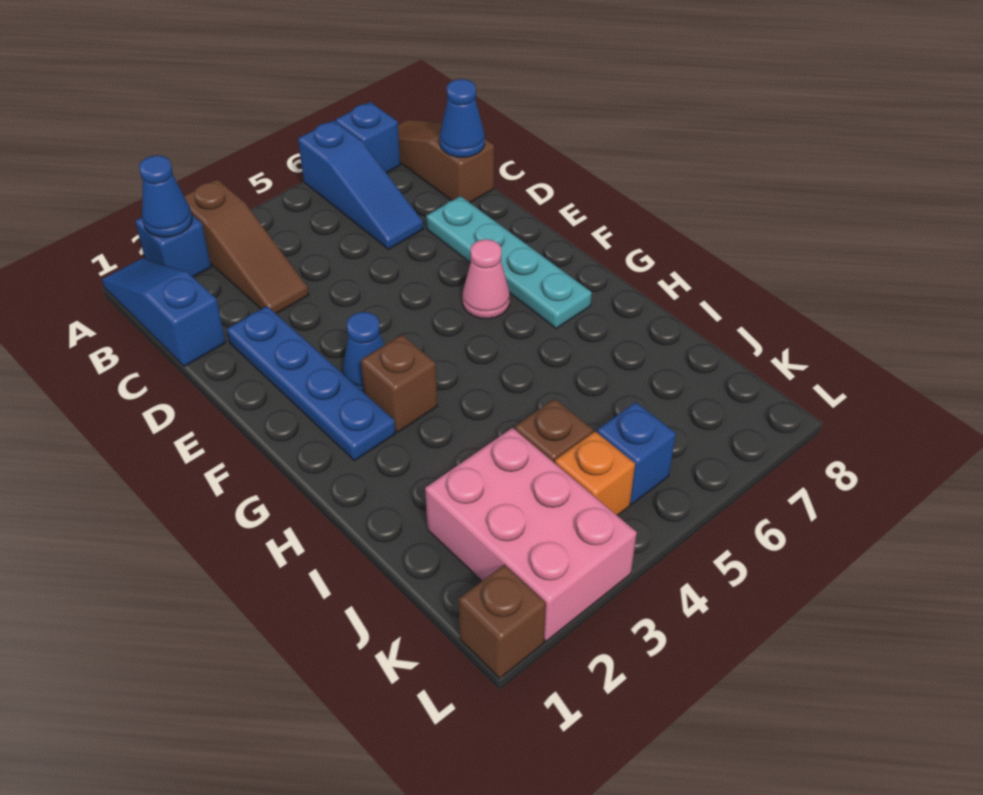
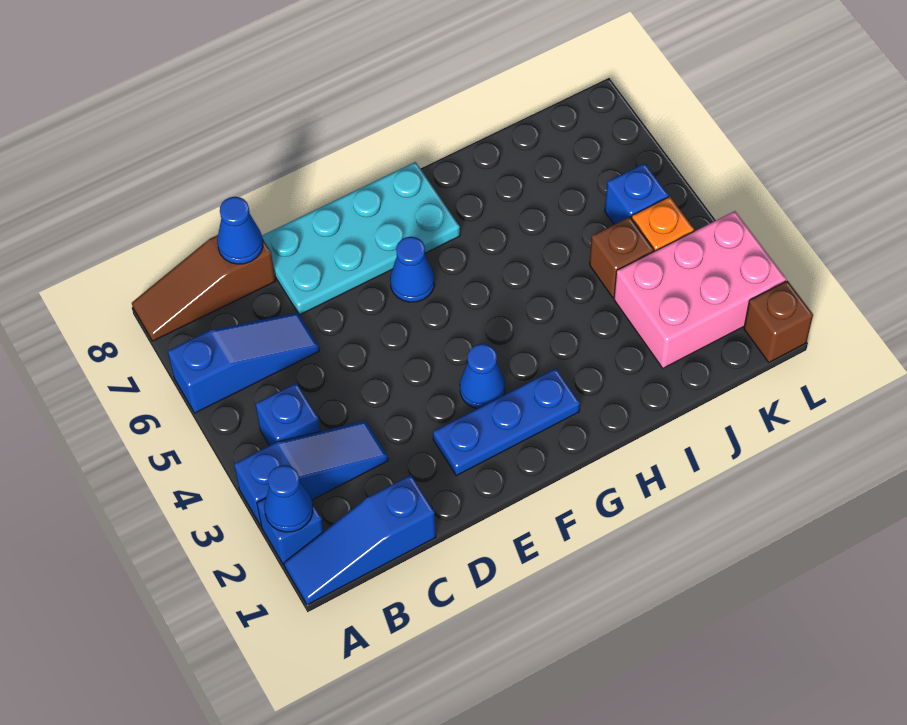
brown slope A3:C3 level 1 top A -> blue slope A3:C3 level 1 top A
blue brick A7 level 1 -> blue brick B4 level 1
blue plate D2:G2 level 1 -> blue plate E2:G2 level 1
cyan plate D7:G7 level 1 -> cyan plate D7:G8 level 1
pink cone F6 level 1 -> blue cone F6 level 1
brown brick G3 level 1 -> none

